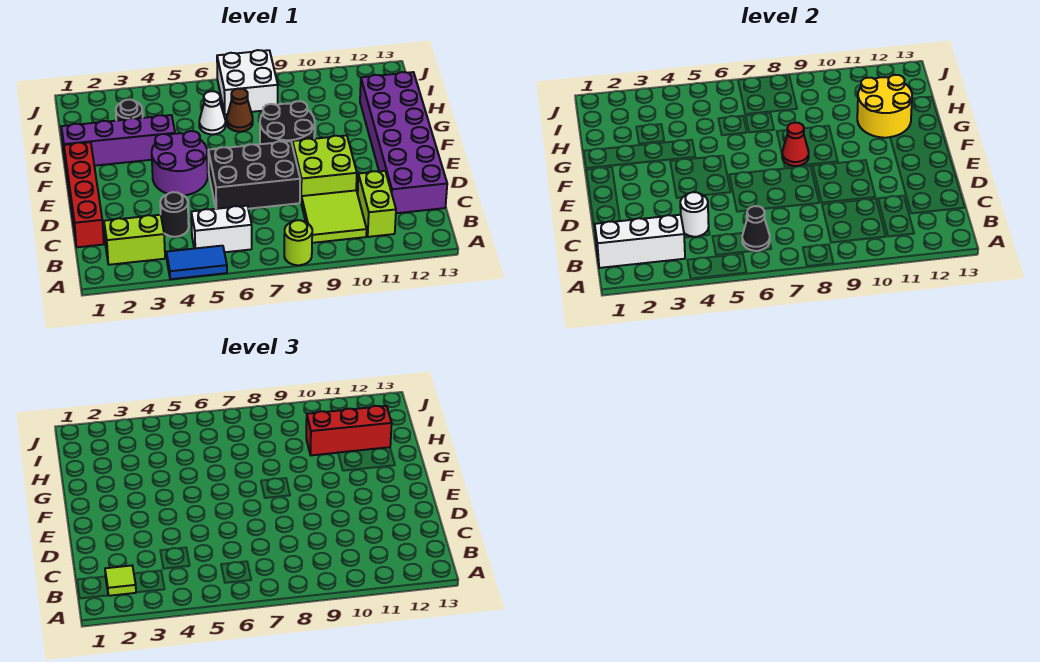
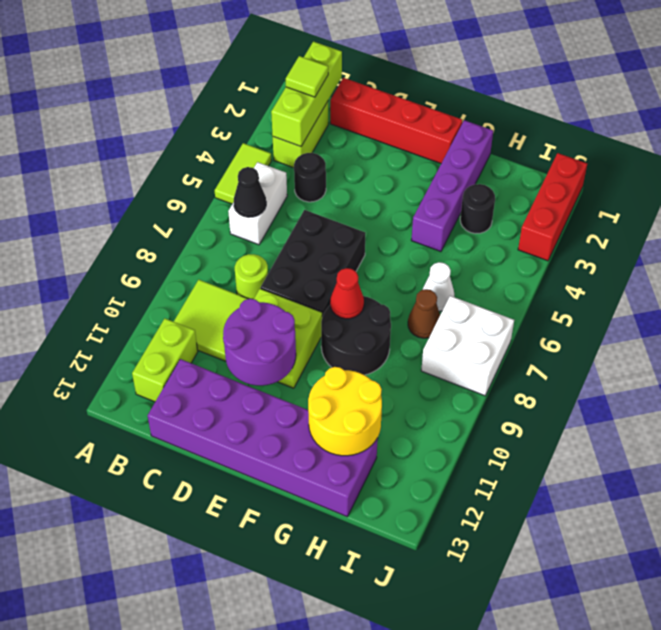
blue tile A4:A5 level 1 -> lime tile A4:A5 level 1
lime round brick A8 level 1 -> lime round brick C8 level 1
white brick B1:B3 level 2 -> lime brick B1:B3 level 2
lime brick B11:C11 level 1 -> lime brick B11:B12 level 1
white round brick C4 level 2 -> none
purple round brick E4:F5 level 1 -> purple round brick D10:E11 level 2
red brick H10:H12 level 3 -> red brick J1:J3 level 1

